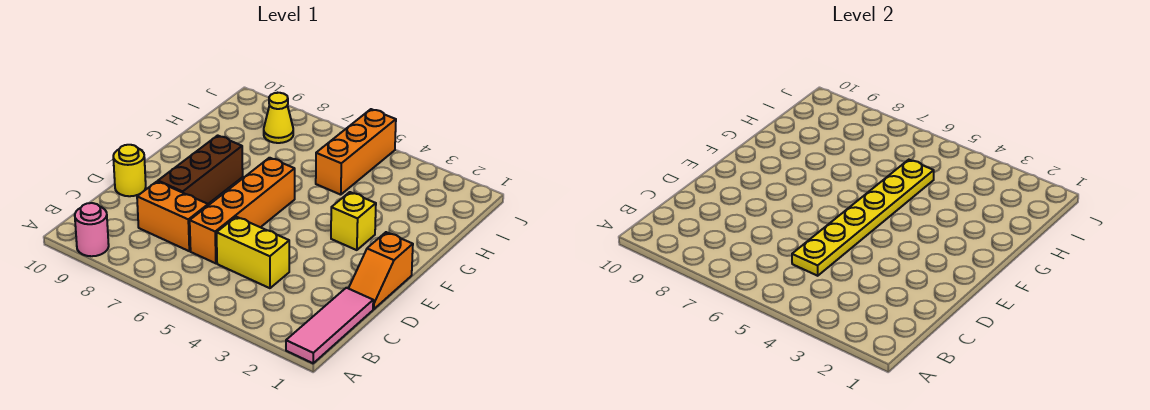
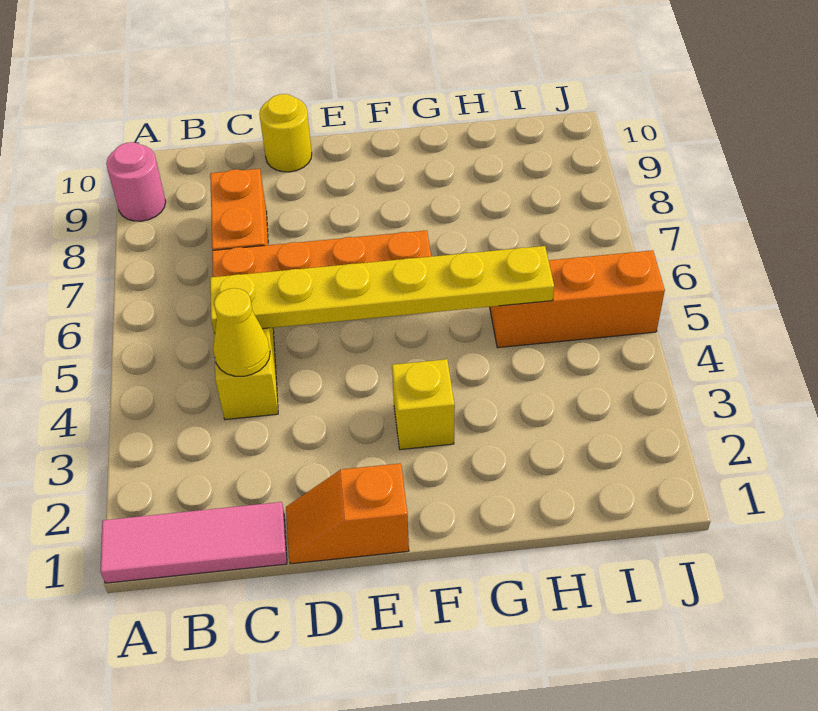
brown brick D8:F8 level 1 -> none
yellow cone I8 level 1 -> yellow cone C4 level 2

